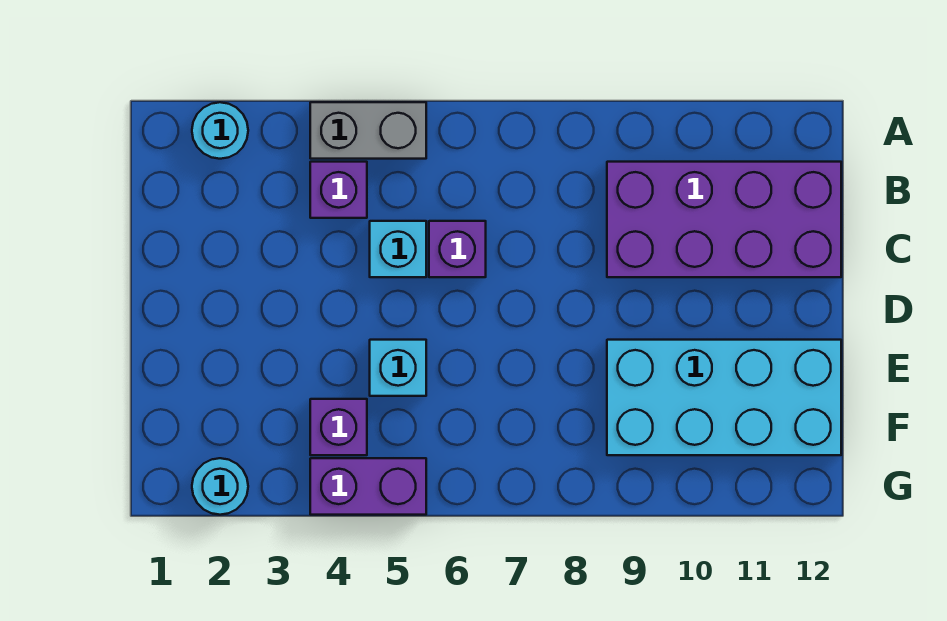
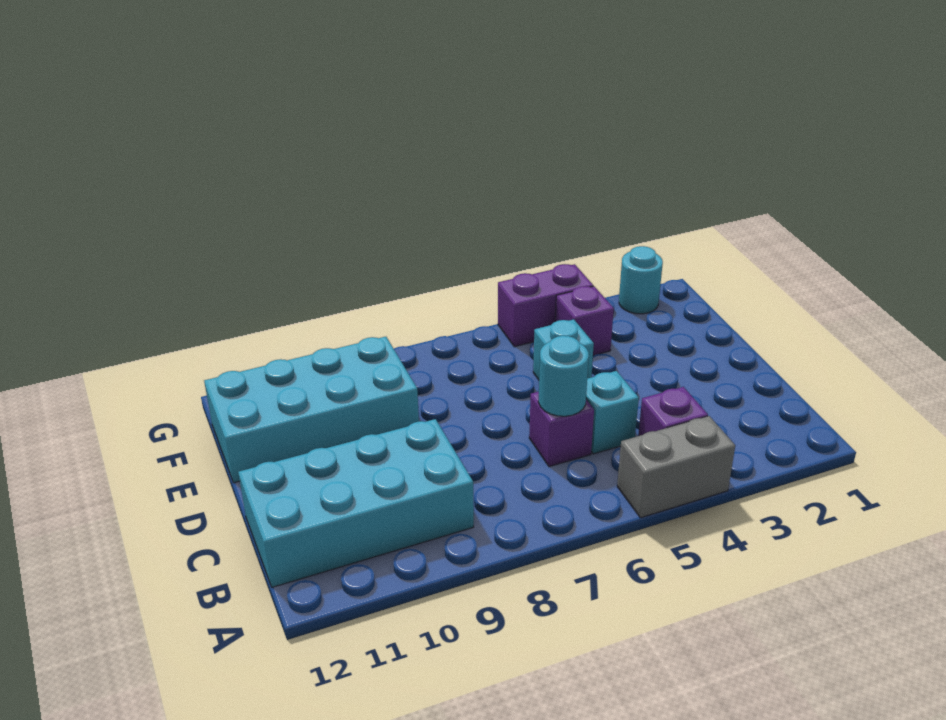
cyan round brick A2 level 1 -> cyan round brick C6 level 2
purple brick B9:C12 level 1 -> cyan brick B9:C12 level 1

